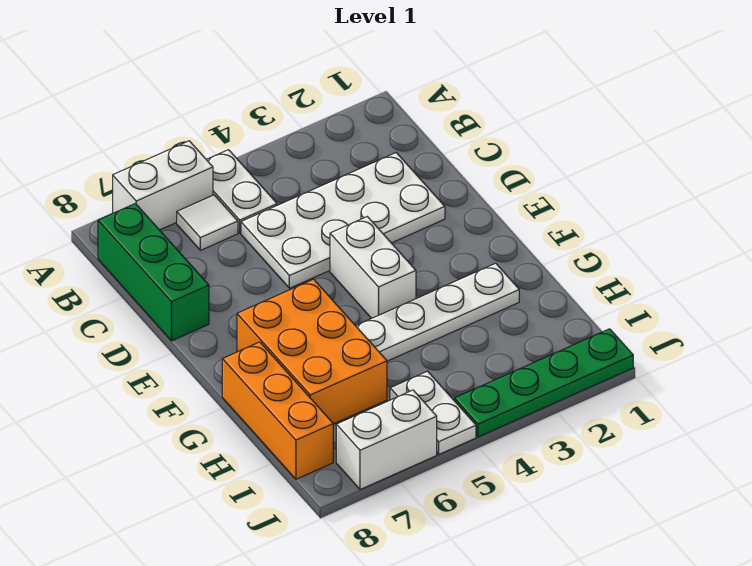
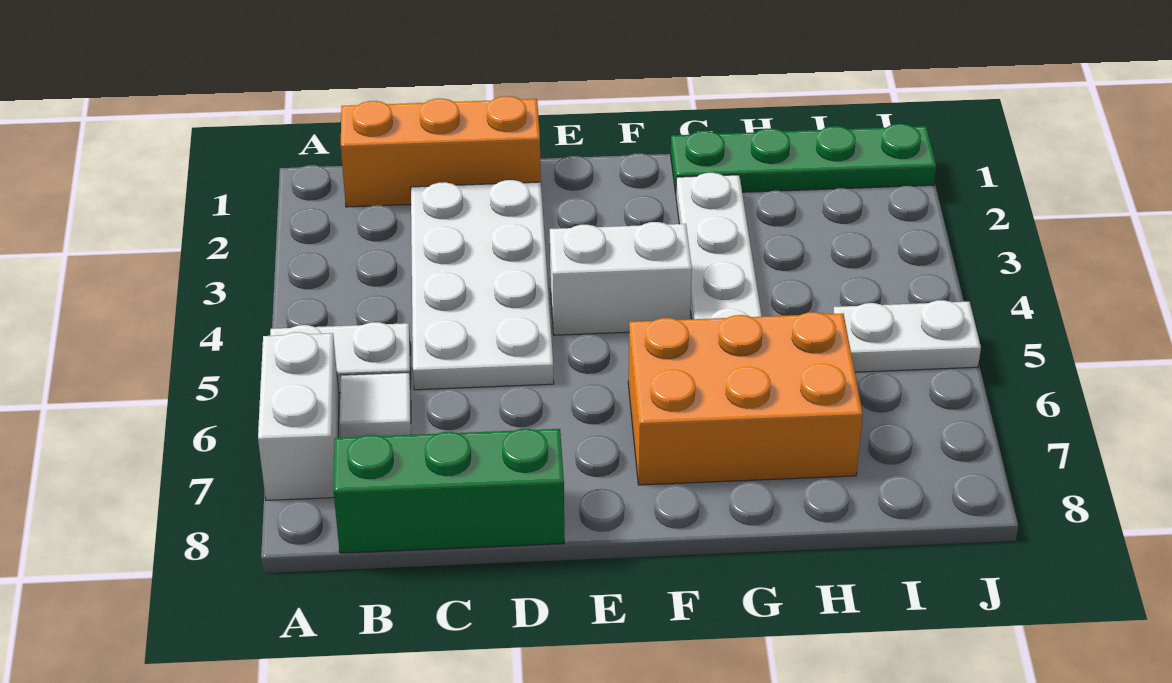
orange brick G8:I8 level 1 -> orange brick B1:D1 level 1
green plate J1:J4 level 1 -> green plate G1:J1 level 1
white brick J6:J7 level 1 -> none

